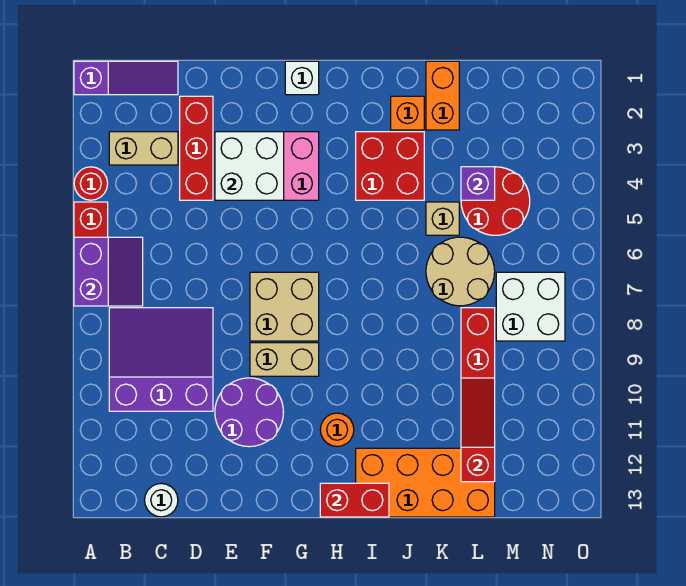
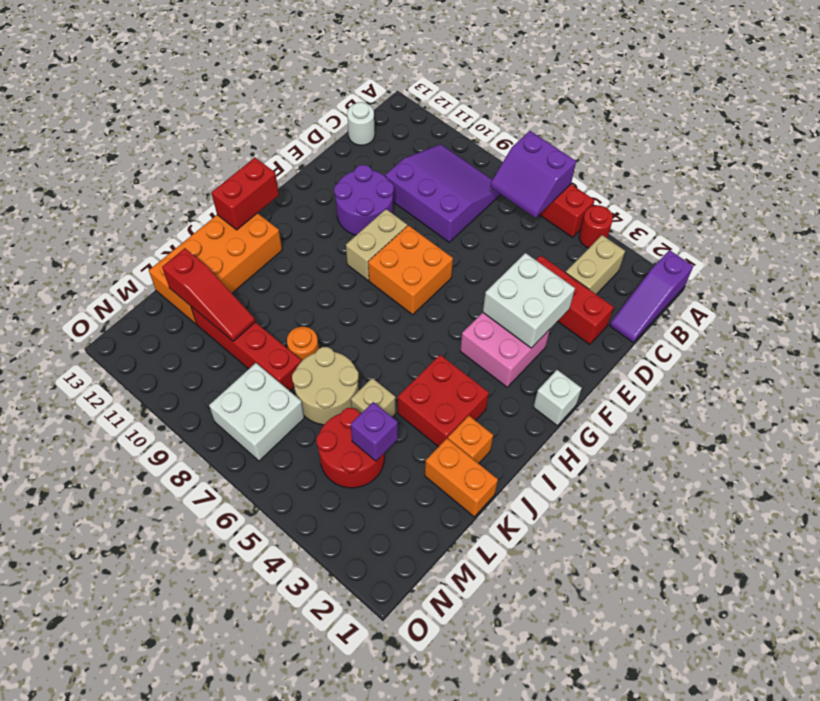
purple slope B8:D10 level 1 top 10 -> purple slope B8:D10 level 1 top D
tan brick F7:G8 level 1 -> orange brick F7:G8 level 1
orange round brick H11 level 1 -> orange round brick K8 level 1

